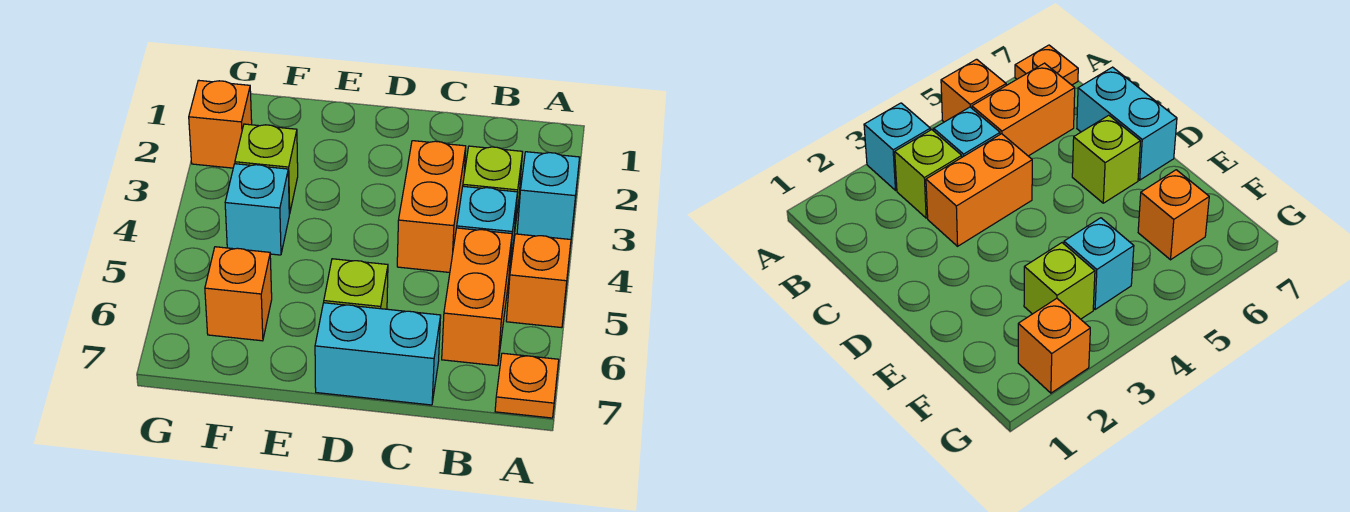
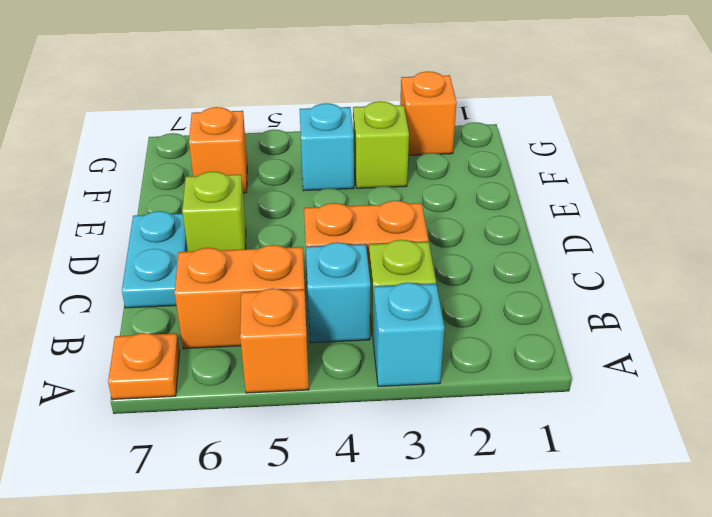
cyan brick C7:D7 level 1 -> cyan plate C7:D7 level 1

